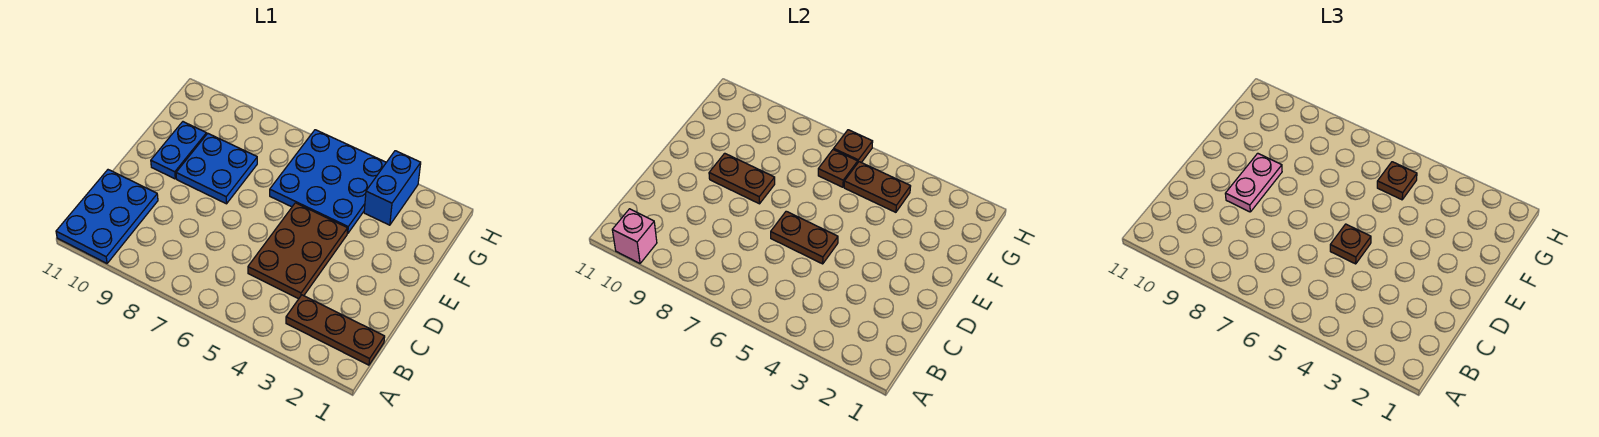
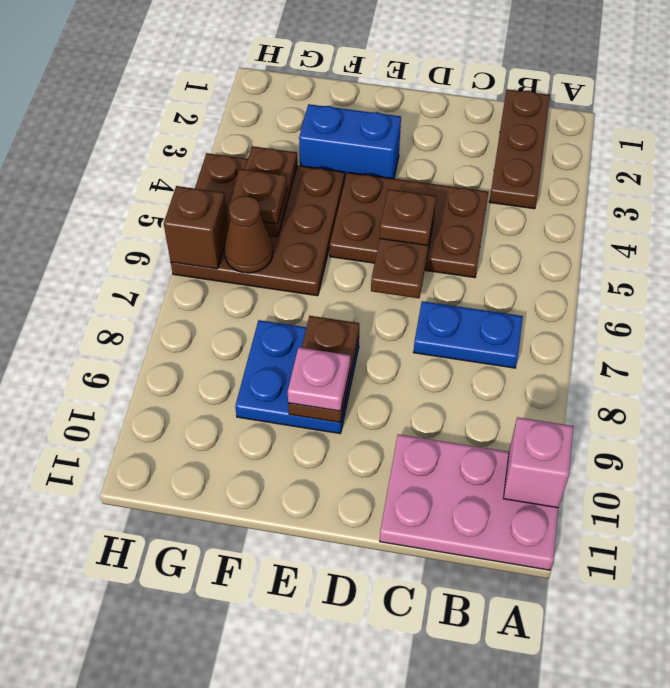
blue plate A10:C11 level 1 -> pink plate A10:C11 level 1
pink plate D9:E9 level 3 -> pink plate E9 level 3
blue plate E10:F10 level 1 -> blue plate B7:C7 level 1
blue plate F4:H6 level 1 -> brown plate F4:H6 level 1
blue brick G3:H3 level 1 -> blue brick E3:F3 level 1
brown plate G6 level 2 -> brown cone G6 level 2
brown plate H6 level 2 -> brown brick H6 level 2

